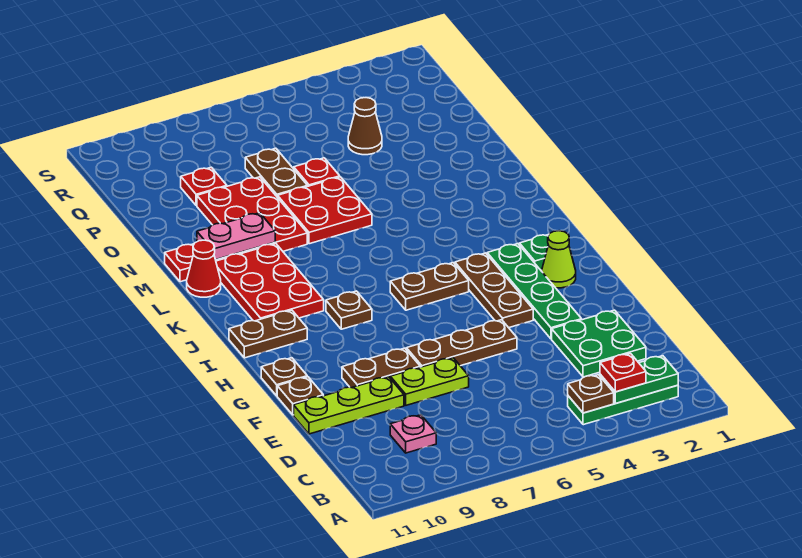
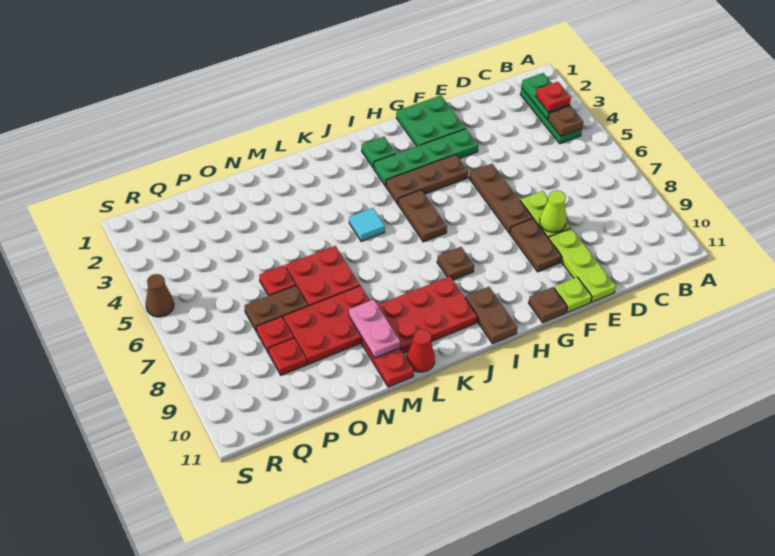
pink plate C9 level 1 -> none
green plate D2:E3 level 1 -> green plate F1:G2 level 1
brown plate F11 level 1 -> lime plate F11 level 1
lime cone H2 level 1 -> lime cone E8 level 2
none -> cyan tile K5 level 1
brown cone P4 level 1 -> brown cone S5 level 1
none -> red plate P8 level 1

